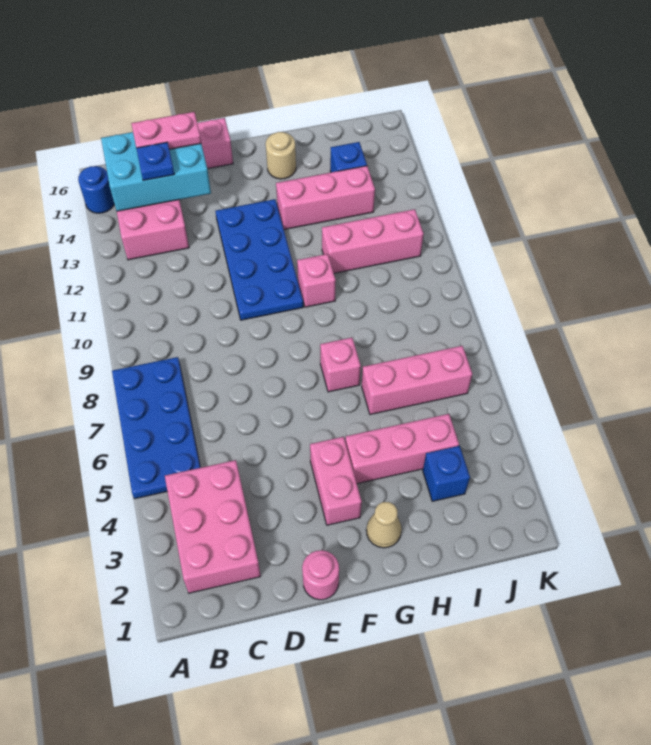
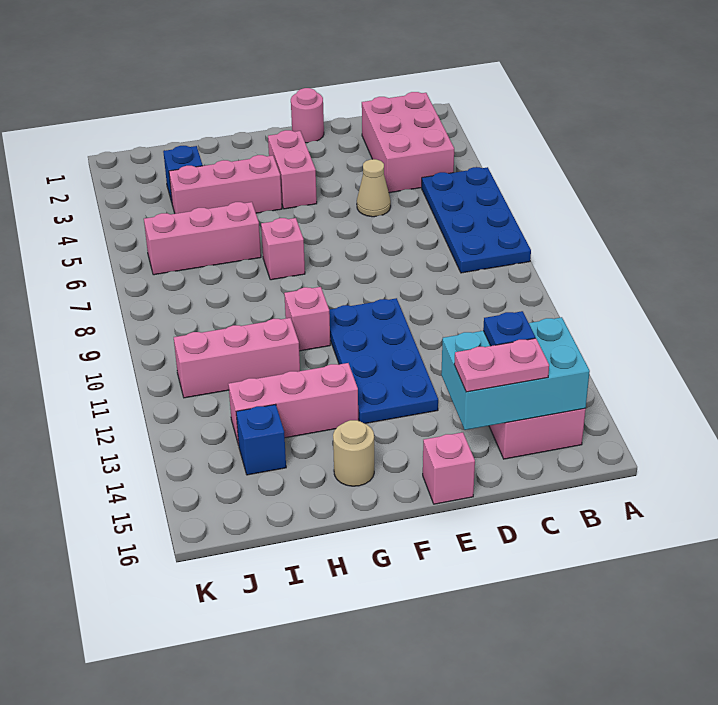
blue round brick A15 level 1 -> none
tan cone G2 level 1 -> tan cone D5 level 1

